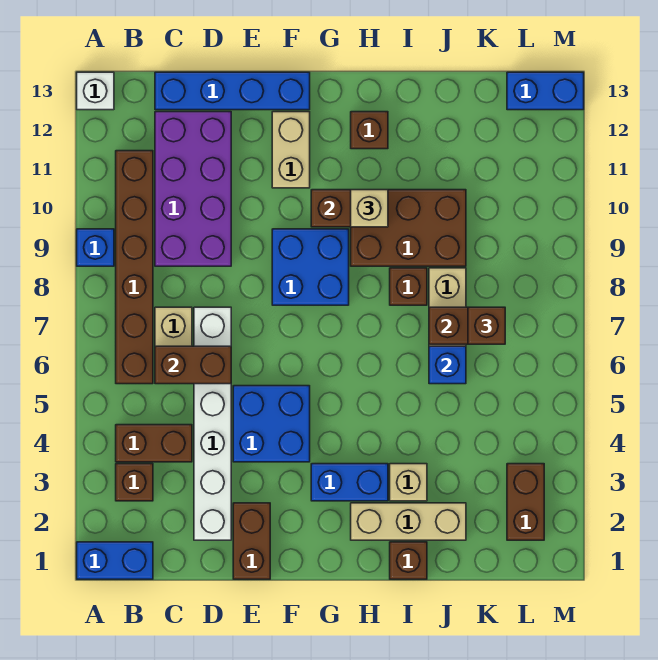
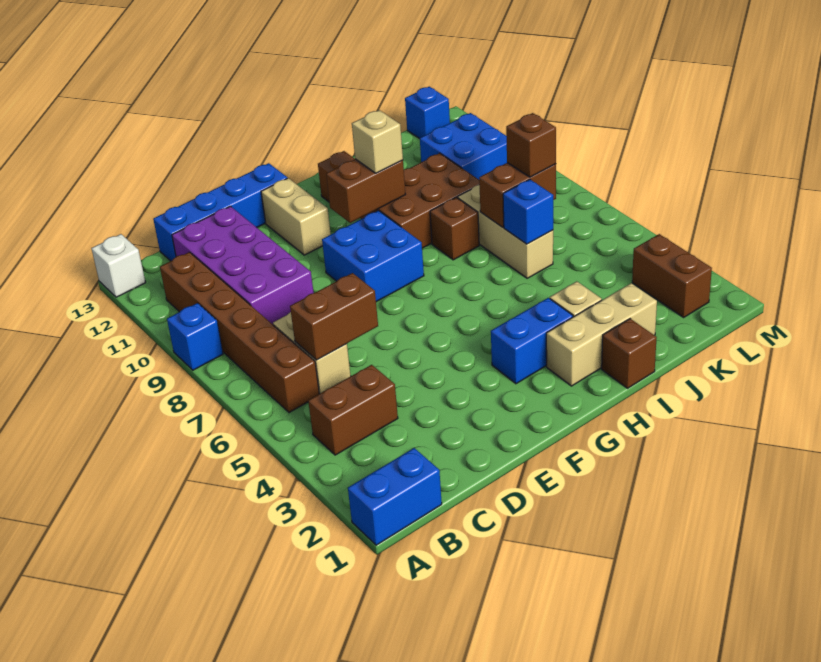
brown brick B3 level 1 -> none
white brick D2:D7 level 1 -> none
brown brick E1:E2 level 1 -> none
blue brick E4:F5 level 1 -> blue brick K10:L11 level 1
blue brick L13:M13 level 1 -> blue brick L13 level 1

